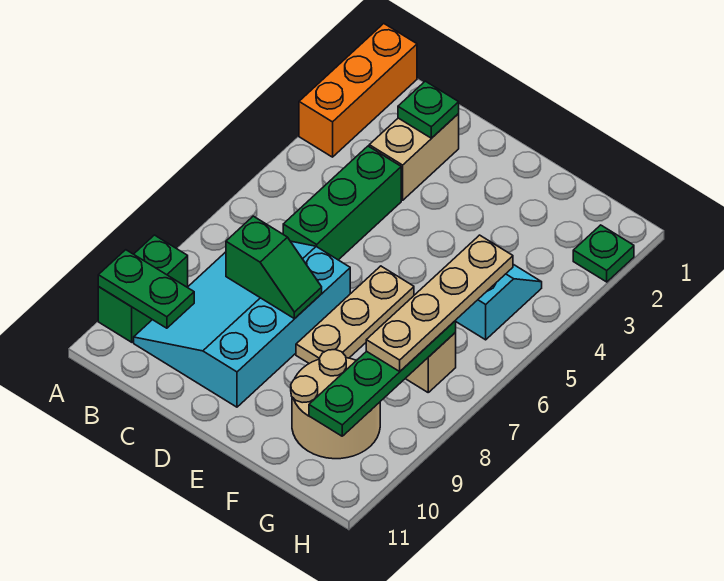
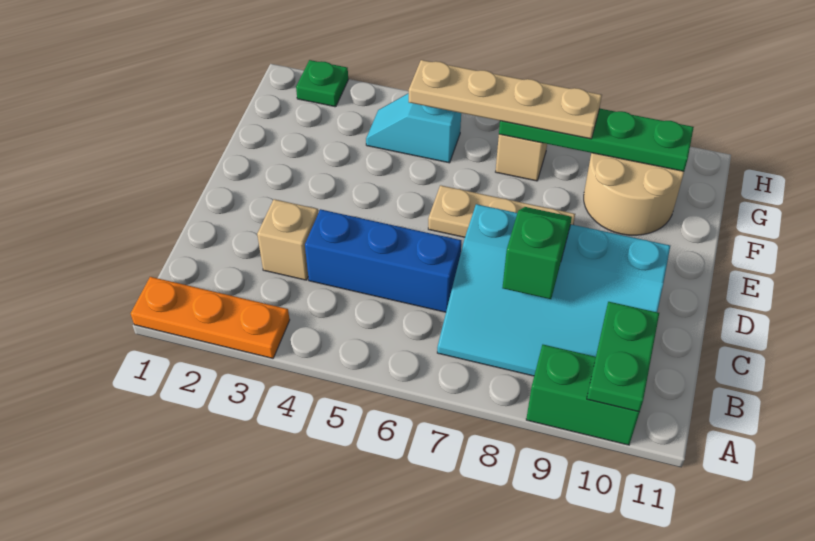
orange brick A1:A3 level 1 -> orange plate A1:A3 level 1
tan brick C2:C3 level 1 -> tan brick C3 level 1
green plate C2 level 2 -> none
green brick C4:C6 level 1 -> blue brick C4:C6 level 1

